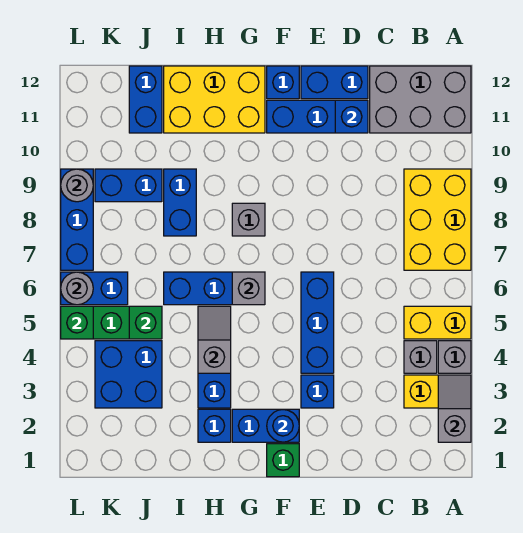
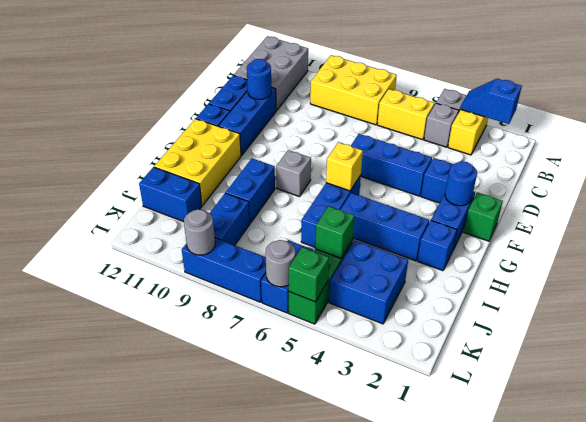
grey slope A2:A3 level 2 top 2 -> blue slope A2:A3 level 2 top 2
yellow brick A5:B5 level 1 -> yellow brick B5:B6 level 1
blue brick D11 level 2 -> blue round brick D11 level 2
grey brick G6 level 2 -> yellow brick G6 level 2
grey slope H4:H5 level 2 top 4 -> none
blue brick I8:I9 level 1 -> blue brick H9:I9 level 1

